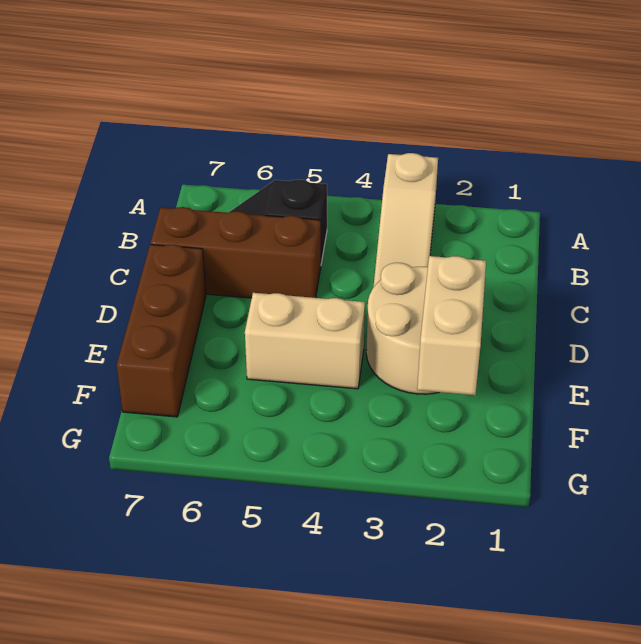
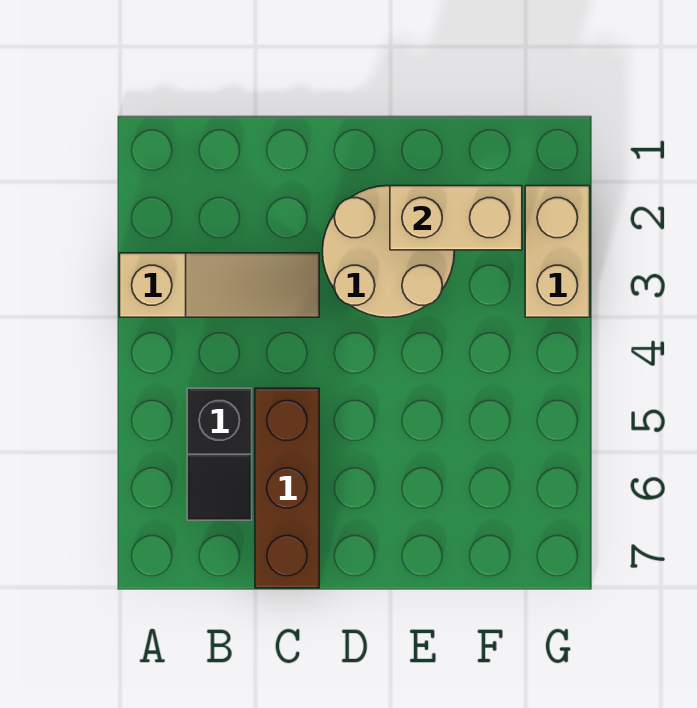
brown brick D7:F7 level 1 -> none
tan brick E4:E5 level 1 -> tan brick G2:G3 level 1

